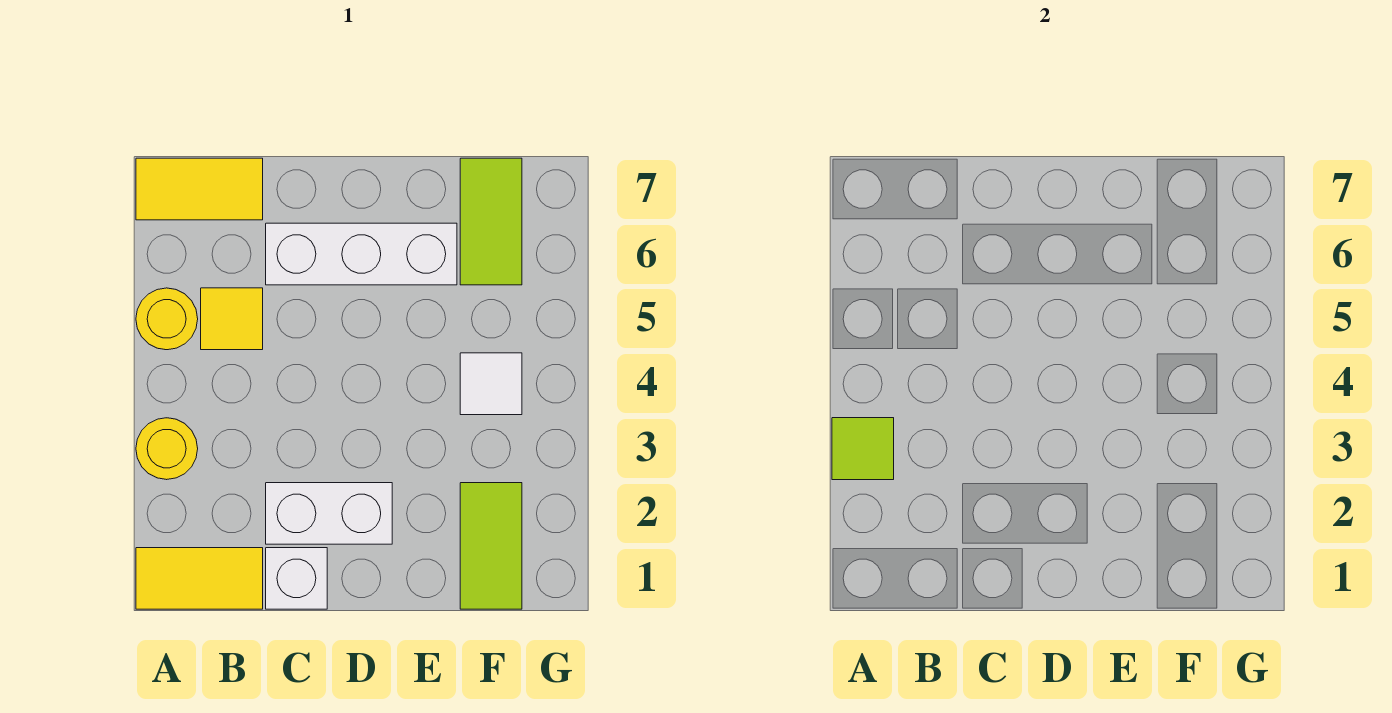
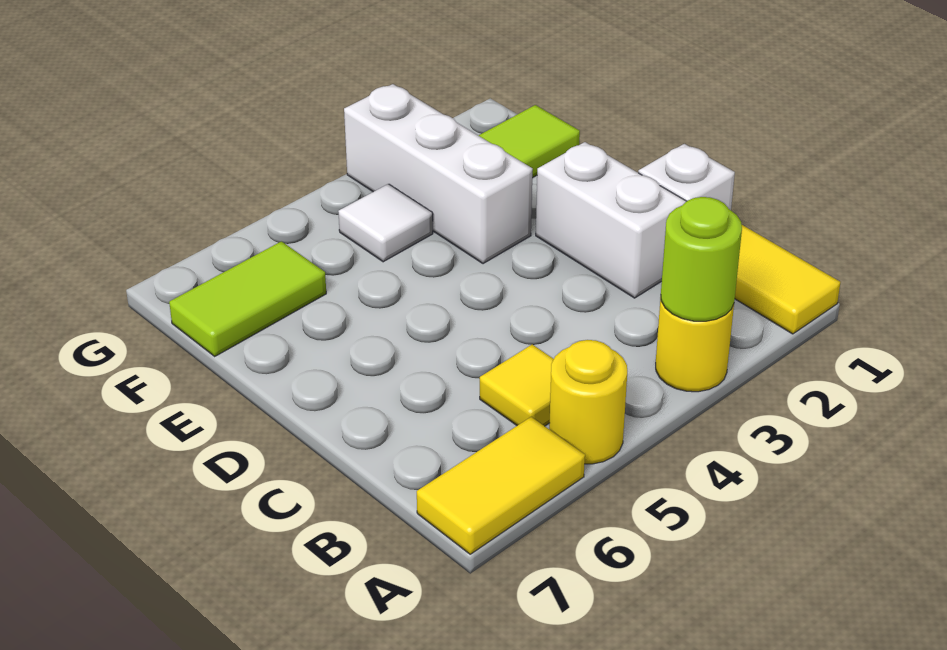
lime tile A3 level 2 -> lime round brick A3 level 2
yellow tile A7:B7 level 1 -> yellow tile A6:A7 level 1
white brick C6:E6 level 1 -> white brick E3:G3 level 1

